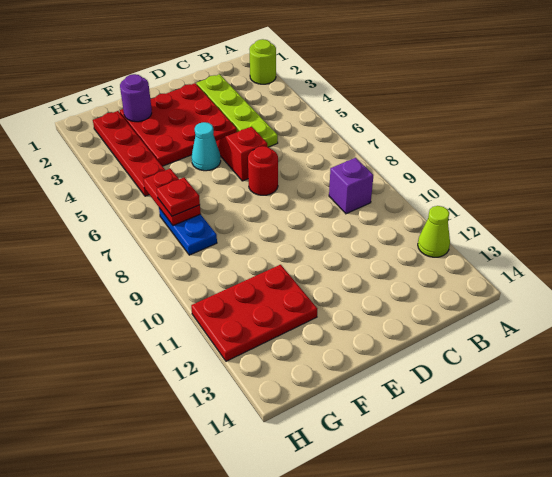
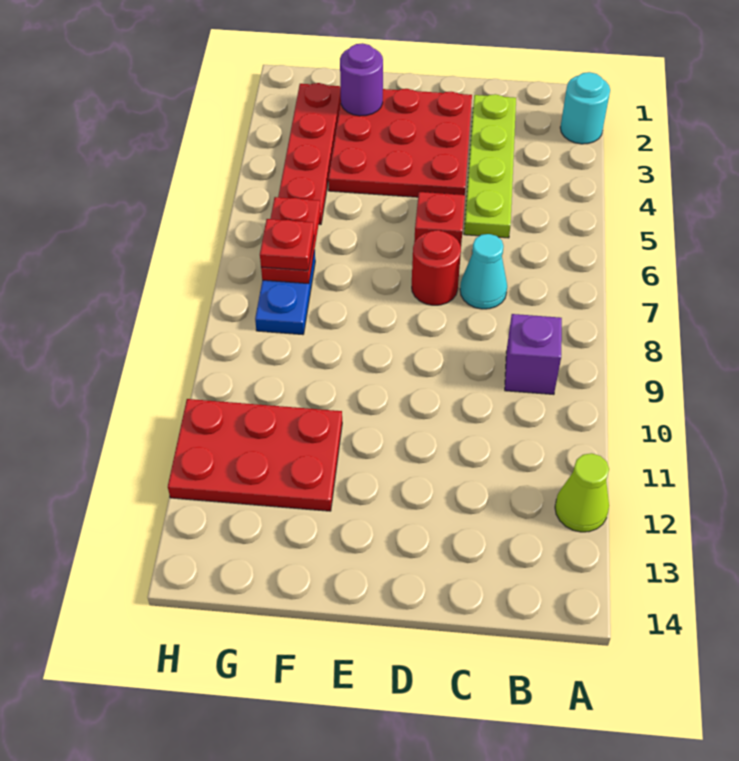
lime round brick A2 level 1 -> cyan round brick A2 level 1
cyan cone E5 level 1 -> cyan cone C7 level 1

